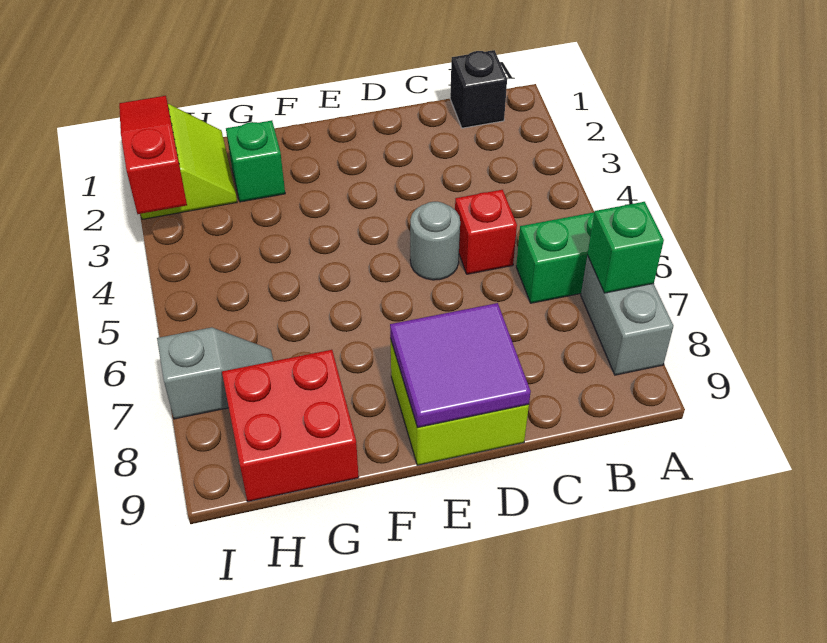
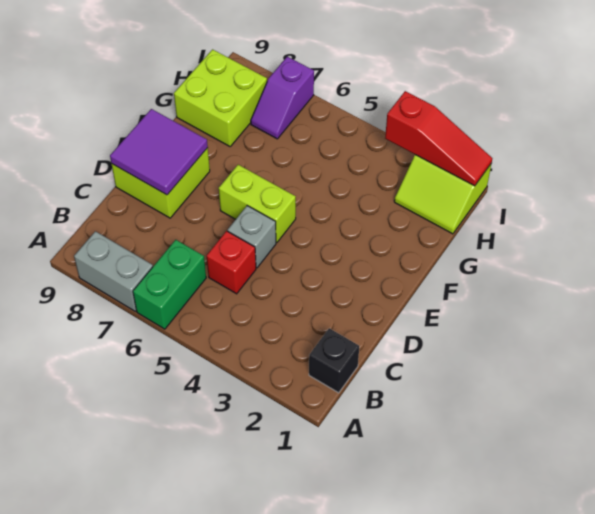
green brick A7 level 2 -> none
grey round brick D5 level 1 -> grey brick D5 level 1
none -> lime brick E5:E6 level 1
green brick G2 level 1 -> none
red brick G8:H9 level 1 -> lime brick G8:H9 level 1
grey slope H7:I7 level 1 top I -> purple slope H7:I7 level 1 top I

